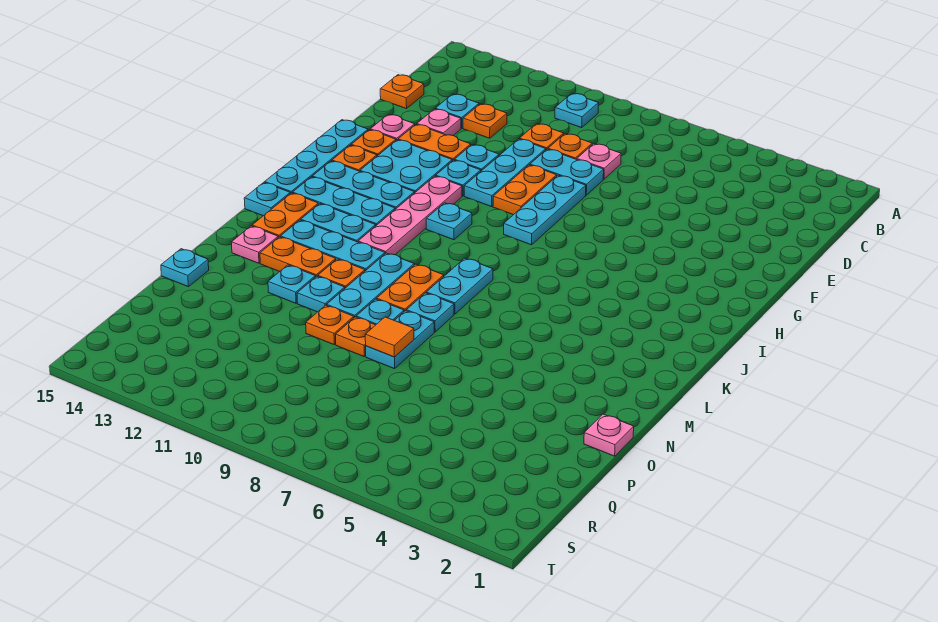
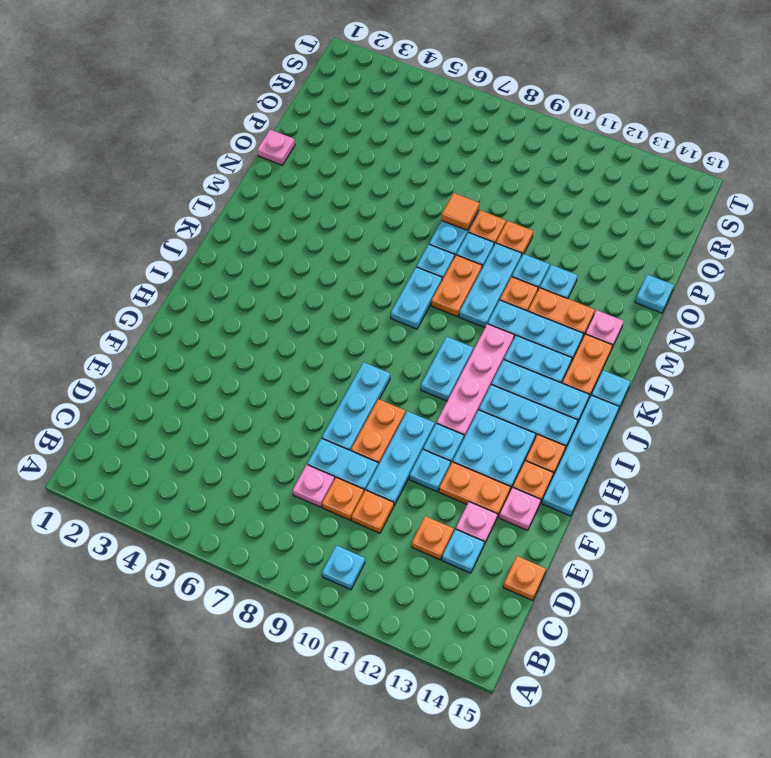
cyan plate I10 level 1 -> cyan plate I10:J10 level 1

